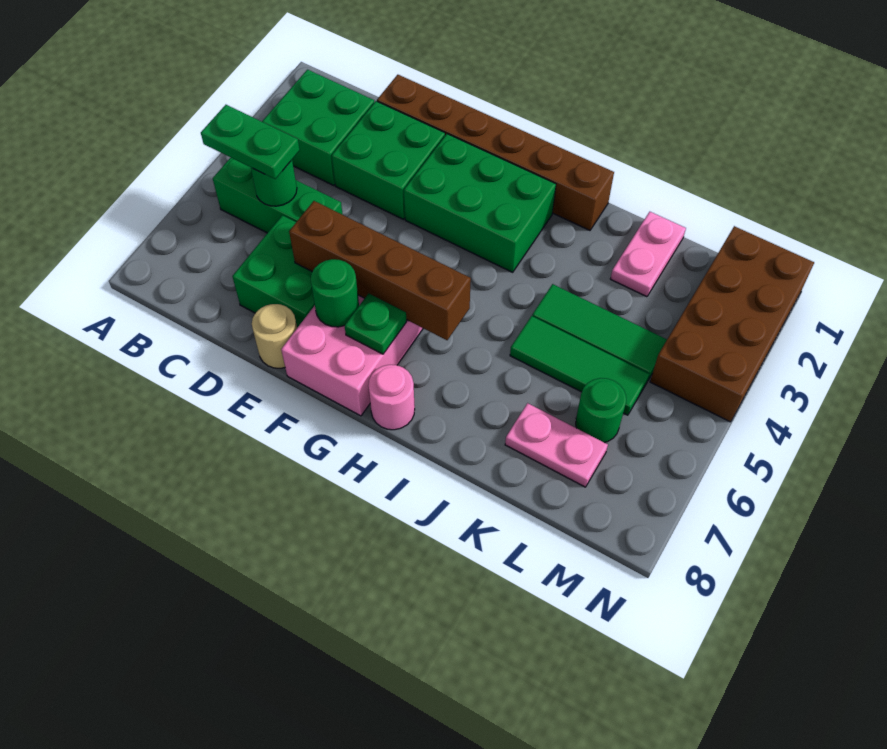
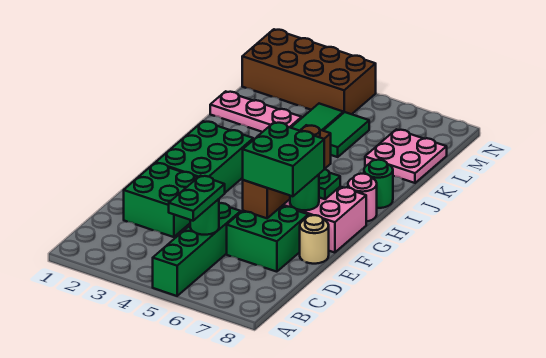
green brick B2:C3 level 1 -> green brick E6:F7 level 3
green brick B5:D5 level 1 -> green brick A5:D5 level 1
brown brick D1:I1 level 1 -> none
green tile J5:L5 level 1 -> green tile K5:L5 level 1
pink plate K1:K2 level 1 -> pink plate K1:K3 level 1
pink plate K7:L7 level 1 -> pink plate K7:L8 level 1
green round brick L6 level 1 -> green round brick I8 level 1

